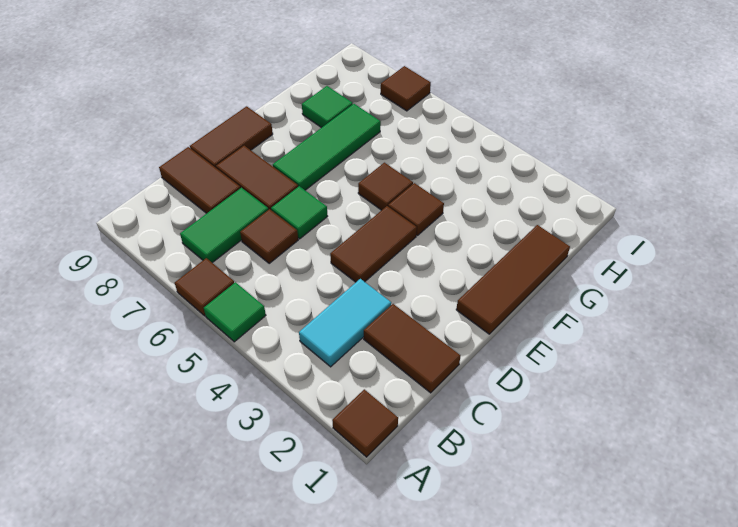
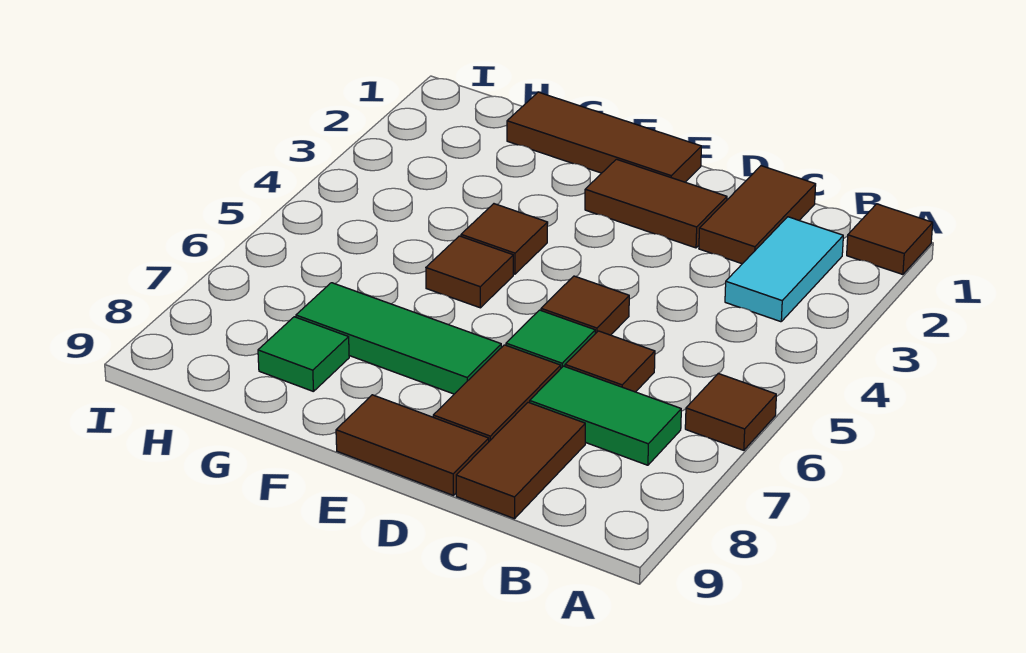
green tile A5 level 1 -> none
cyan tile B3:C3 level 1 -> cyan tile B2:B3 level 1
brown tile D4:E4 level 1 -> brown tile D2:E2 level 1
brown tile I7 level 1 -> brown tile D5 level 1

